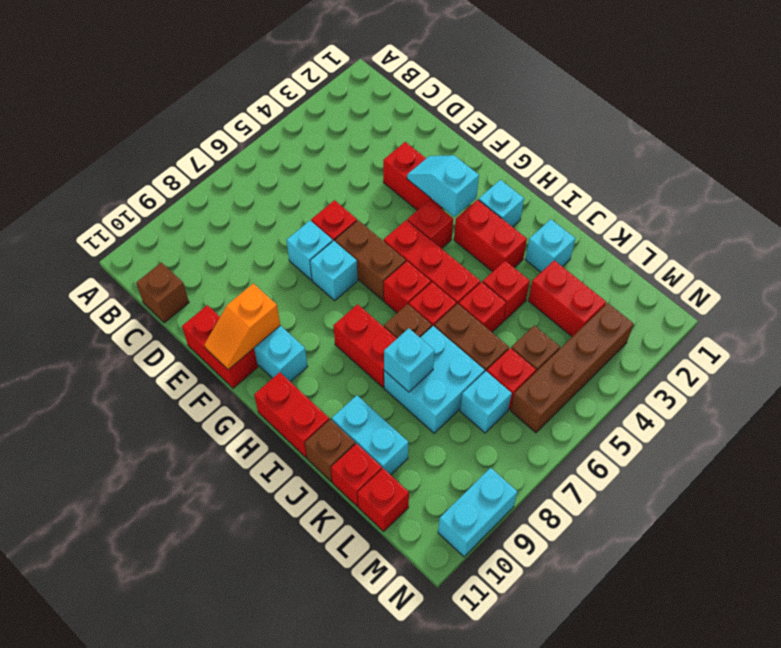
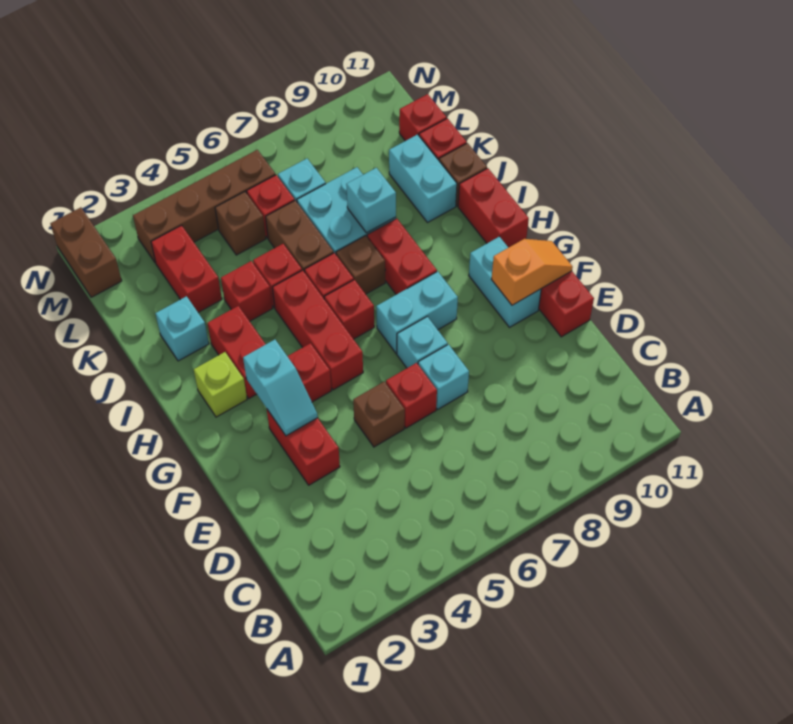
brown brick C11 level 1 -> brown brick E5 level 1
brown brick F6:G6 level 1 -> brown brick M1:N1 level 1
cyan brick H2 level 1 -> lime brick H2 level 1
cyan brick N9:N10 level 1 -> cyan brick G7:G8 level 1

